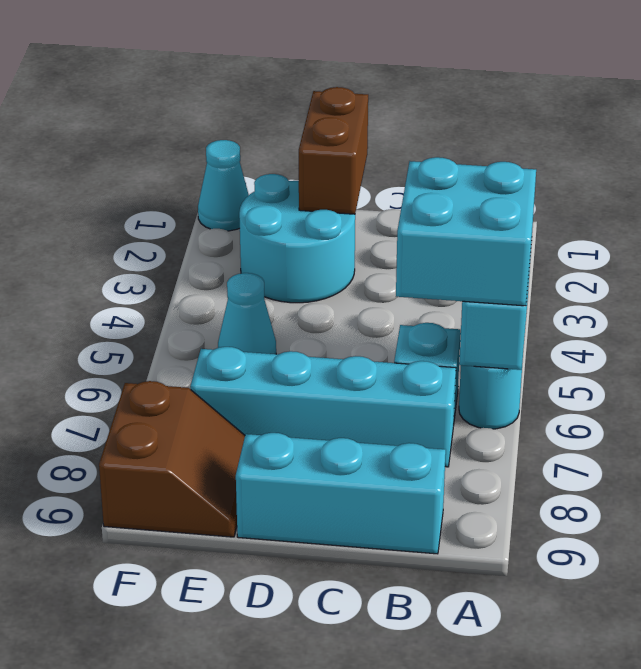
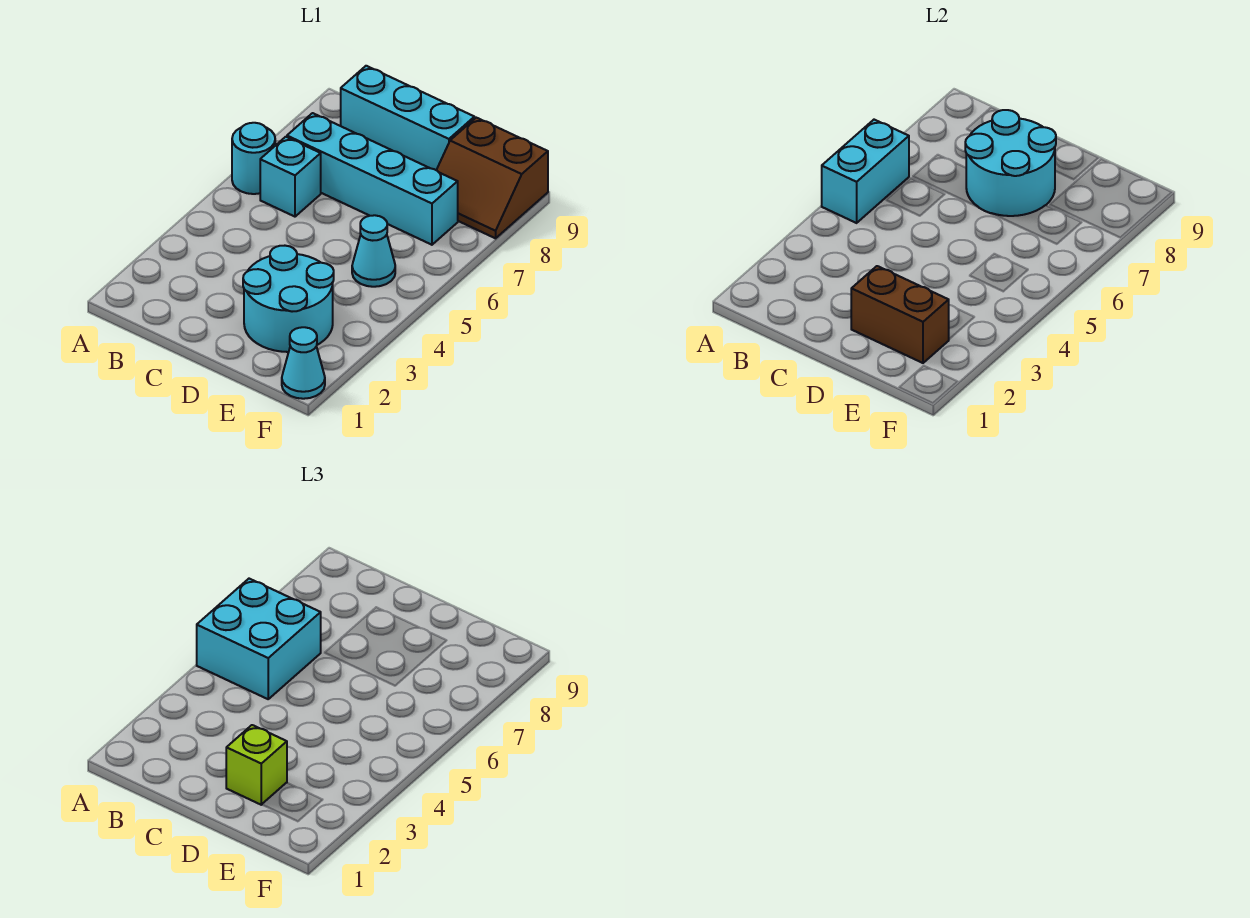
none -> cyan round brick C7:D8 level 2
brown brick D1:D2 level 2 -> brown brick D2:E2 level 2
none -> lime brick D2 level 3
brown slope E8:F9 level 1 top F -> brown slope E8:F9 level 1 top 9

